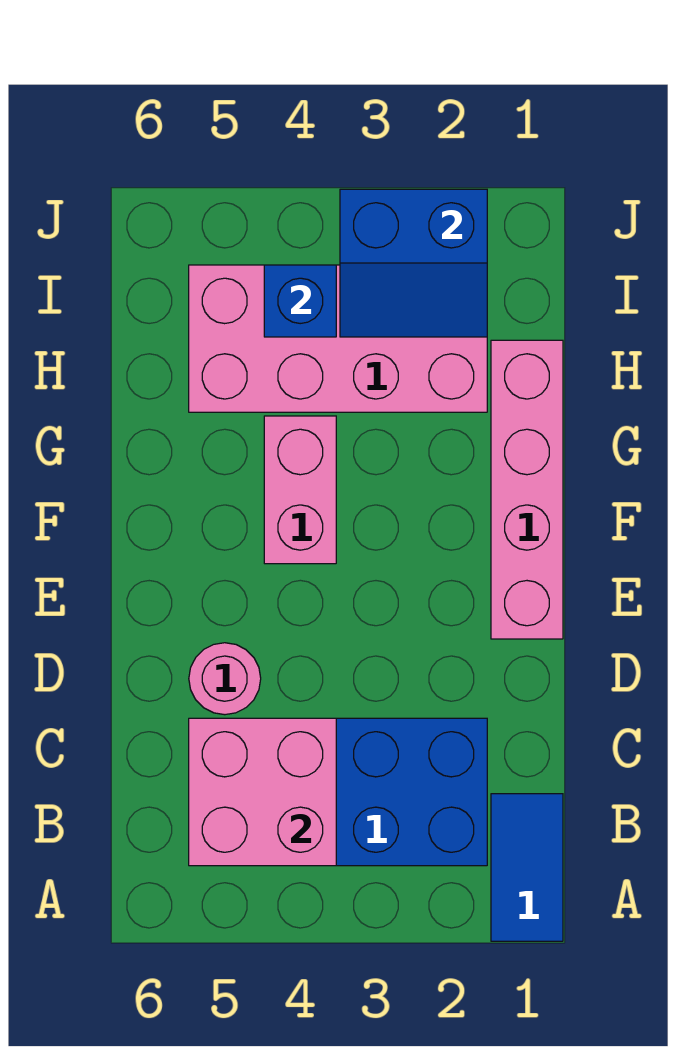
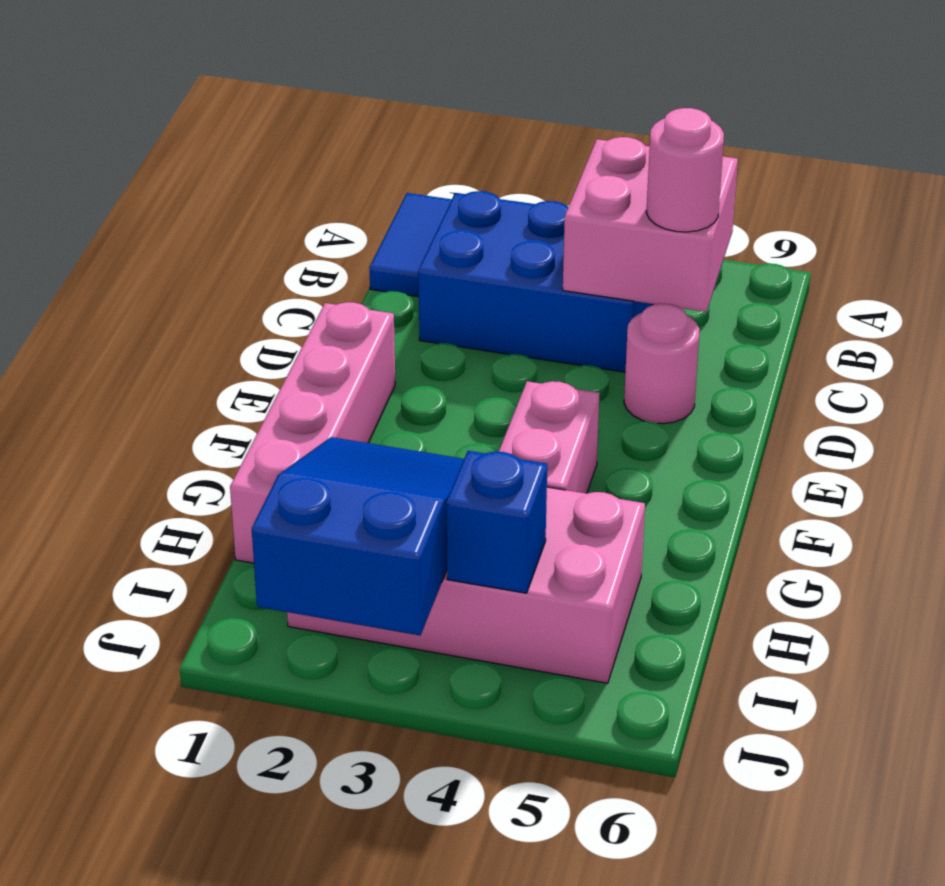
none -> pink round brick C5 level 3
blue slope I2:J3 level 2 top J -> blue slope H2:J3 level 2 top J

